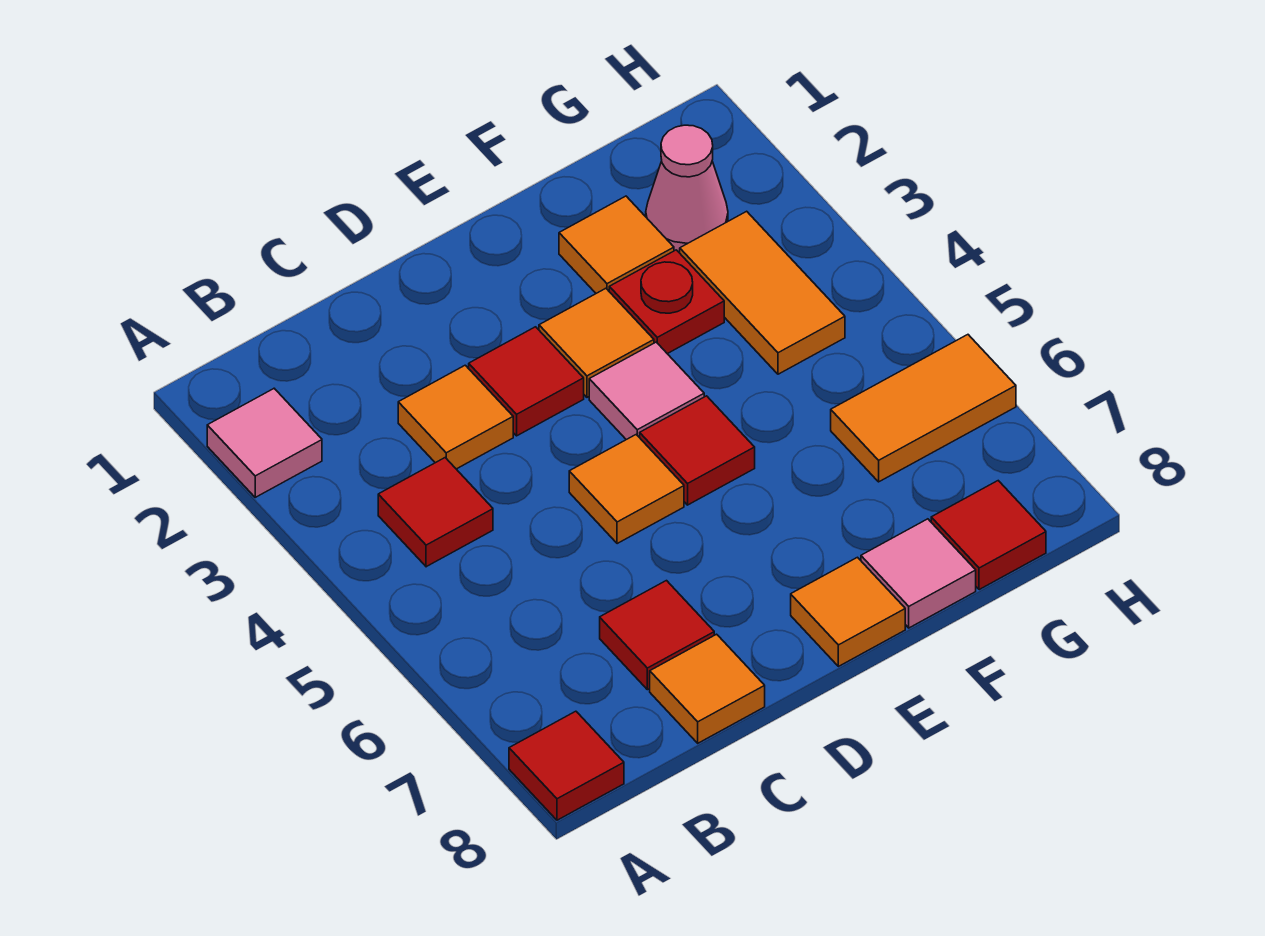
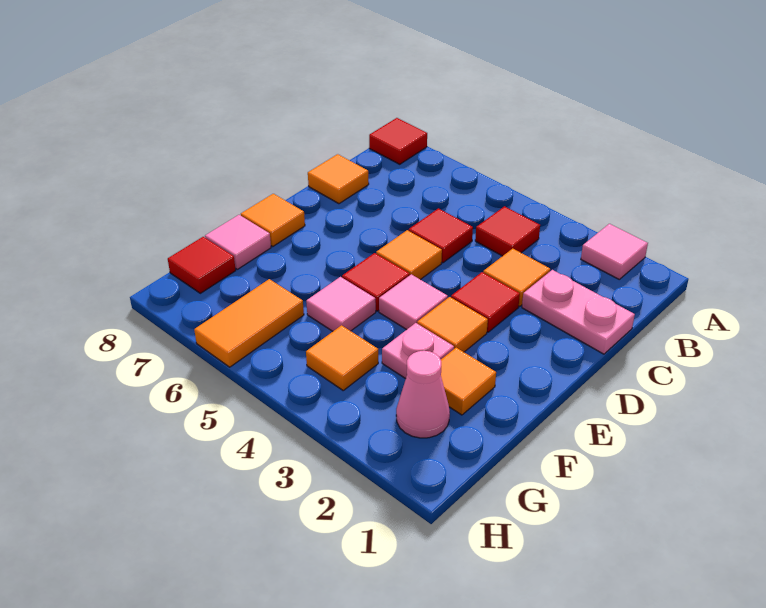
none -> pink plate C1:C2 level 1
red tile C7 level 1 -> red tile C5 level 1
red plate F3 level 1 -> pink plate F3 level 1
none -> pink tile F5 level 1
orange tile G3:G4 level 1 -> orange tile G4 level 1

